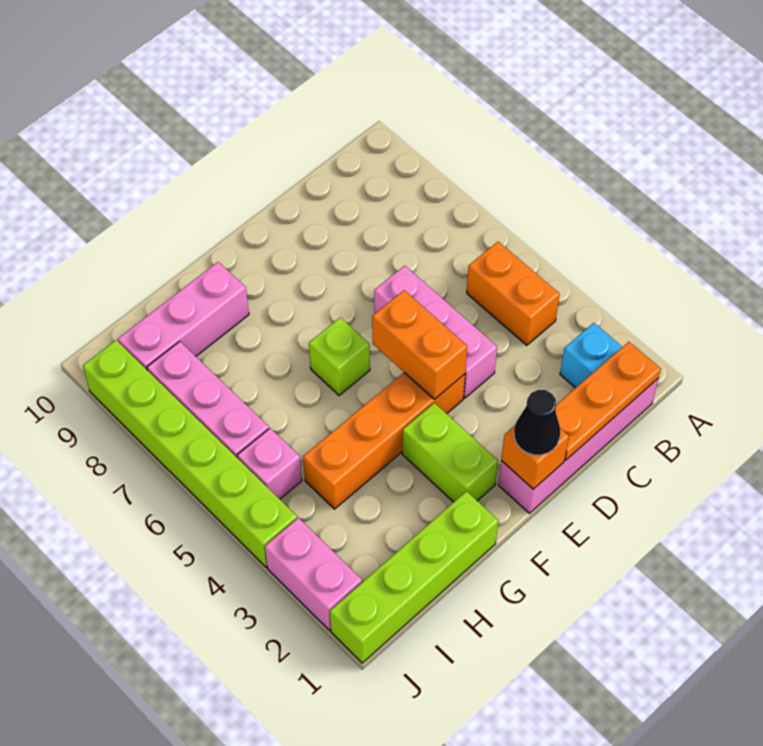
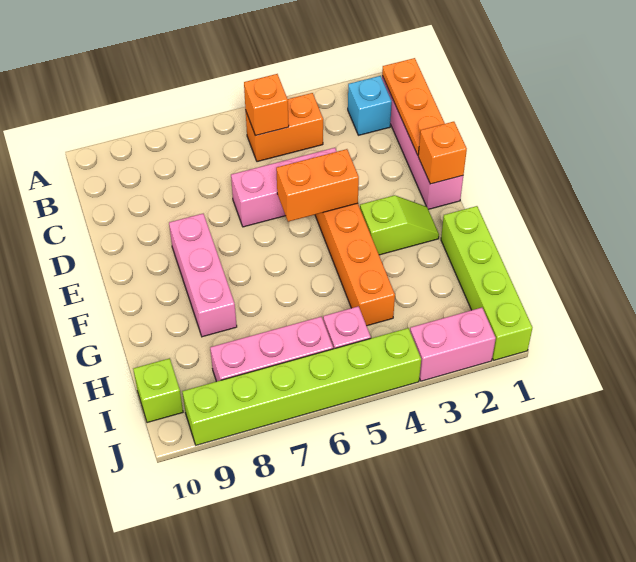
none -> orange brick B5 level 2
black cone E1 level 3 -> none
lime brick F2:F3 level 1 -> lime slope F2:F3 level 1 top 3
lime brick F6 level 1 -> lime brick I10 level 1
pink brick G9:I9 level 1 -> pink brick E8:G8 level 1

